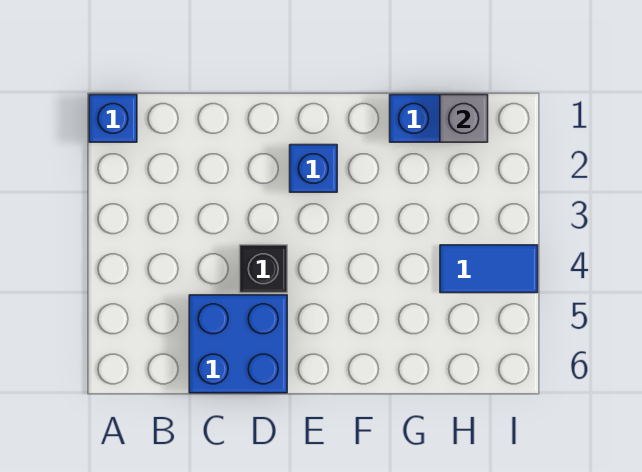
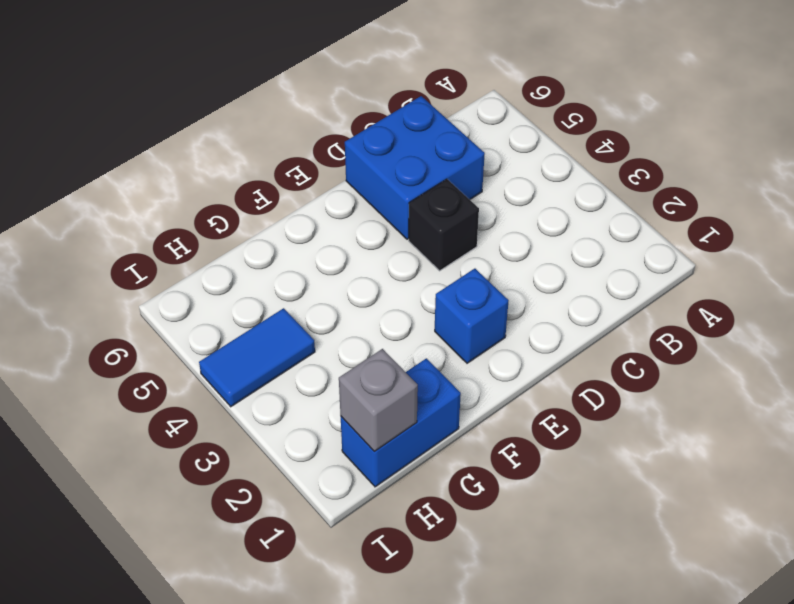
blue brick A1 level 1 -> none

